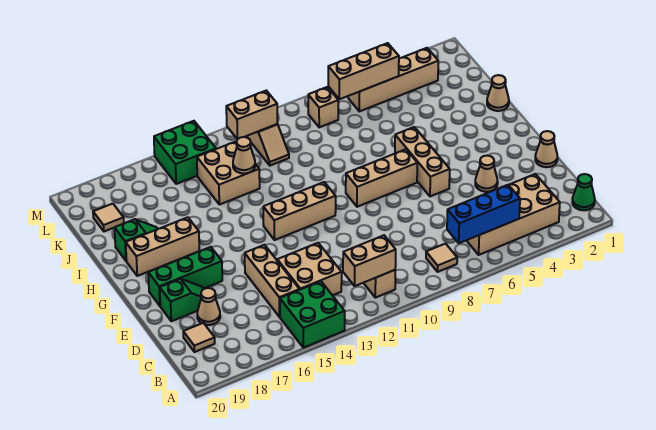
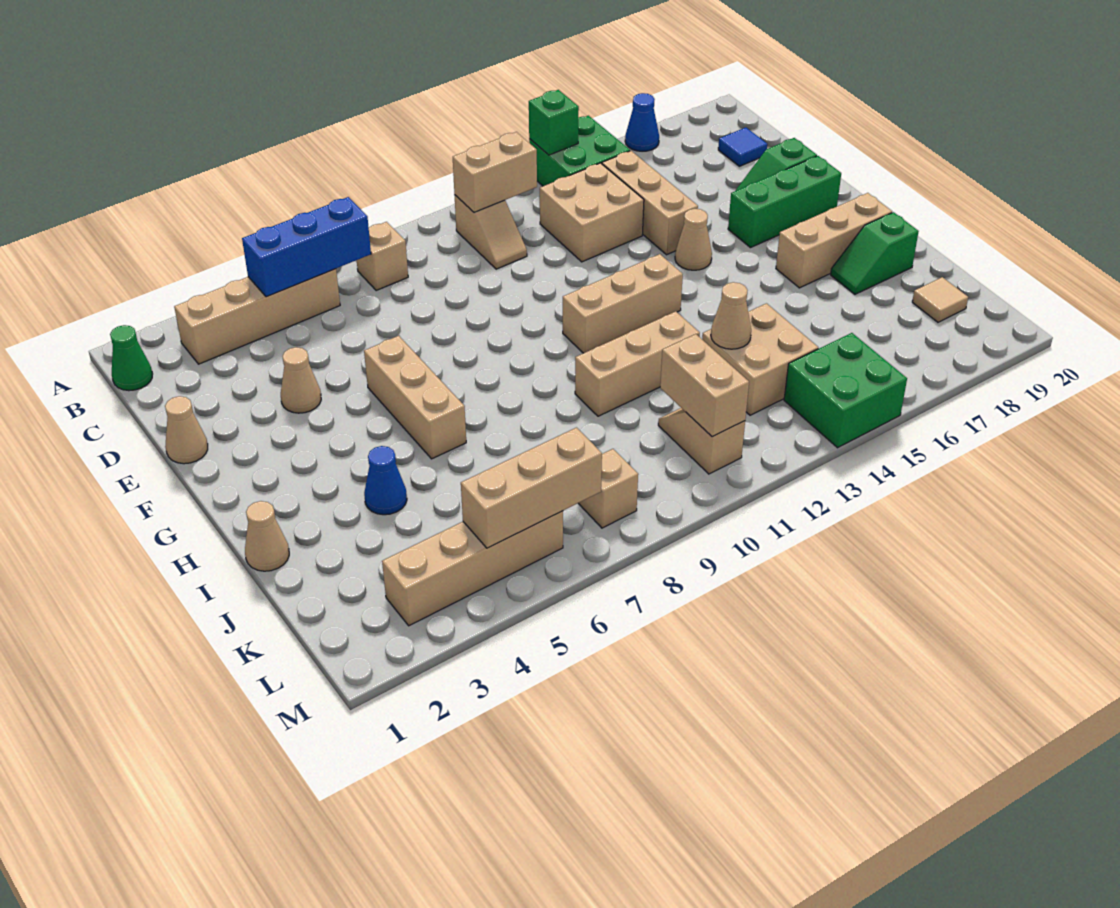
none -> green brick A14 level 2
none -> blue cone A17 level 1
tan brick B3:C6 level 1 -> tan brick B3:B6 level 1
tan tile B8 level 1 -> tan brick B8 level 1
tan tile C19 level 1 -> blue tile C19 level 1
tan cone D18 level 1 -> tan cone F15 level 1
tan brick G7:G9 level 1 -> tan brick I10:I12 level 1
none -> blue cone I4 level 1
tan brick L11:L12 level 2 -> tan brick K11:L11 level 2

